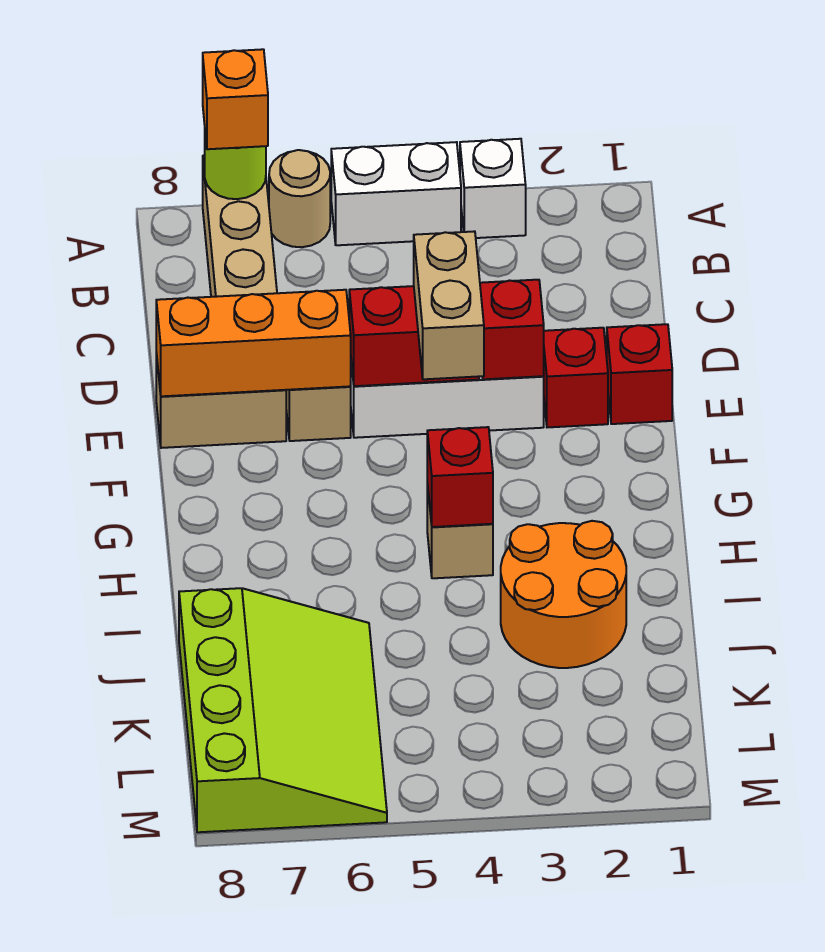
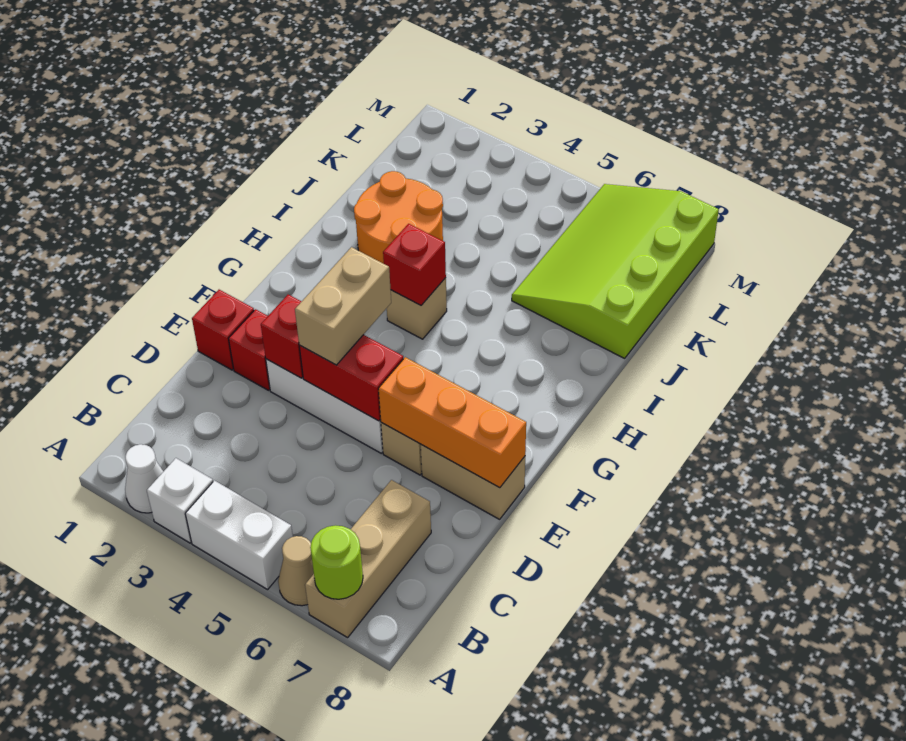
none -> white cone A2 level 1
tan round brick A6 level 1 -> tan cone A6 level 1
orange brick A7 level 3 -> none

